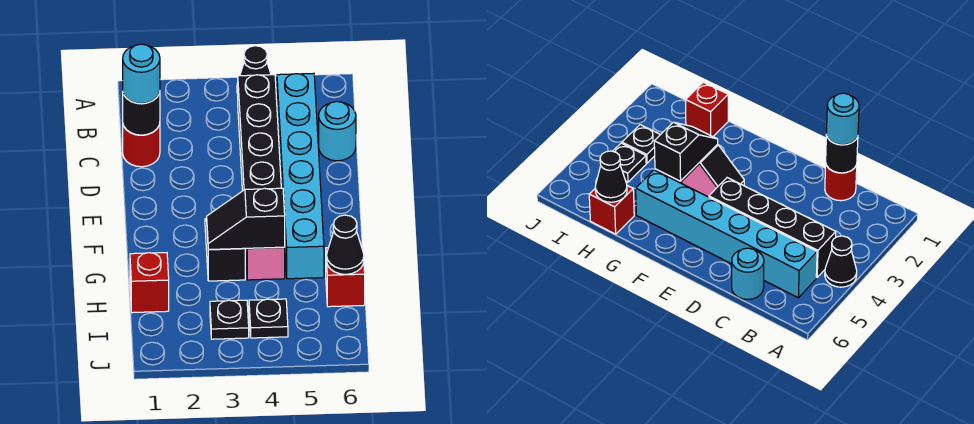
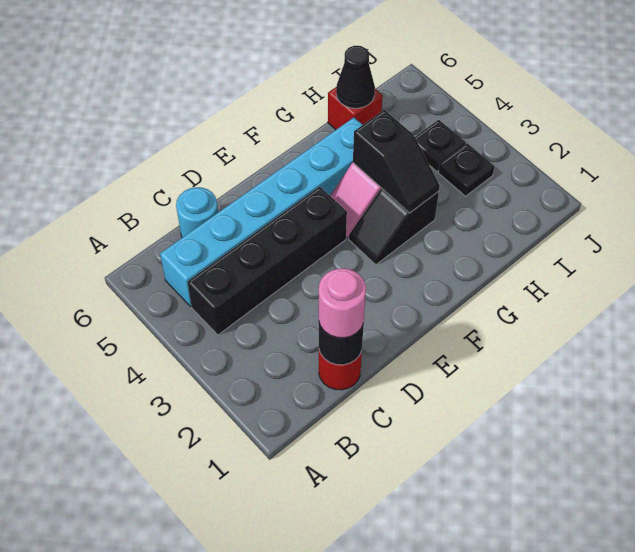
black cone A4 level 1 -> none
cyan round brick C1 level 3 -> pink round brick C1 level 3
red brick H1 level 1 -> none

